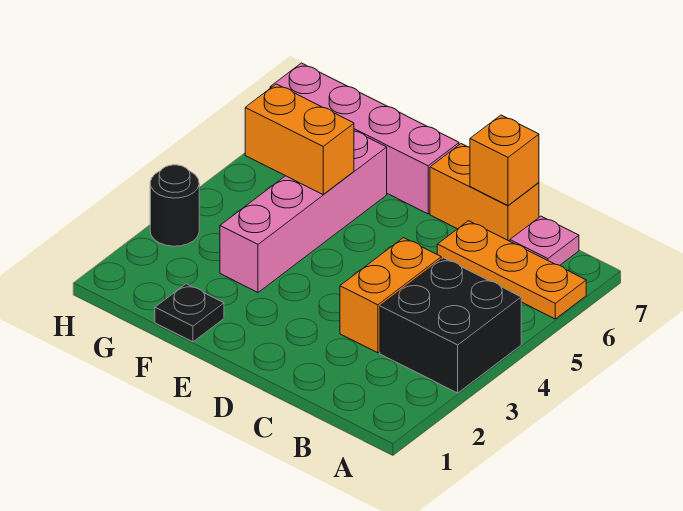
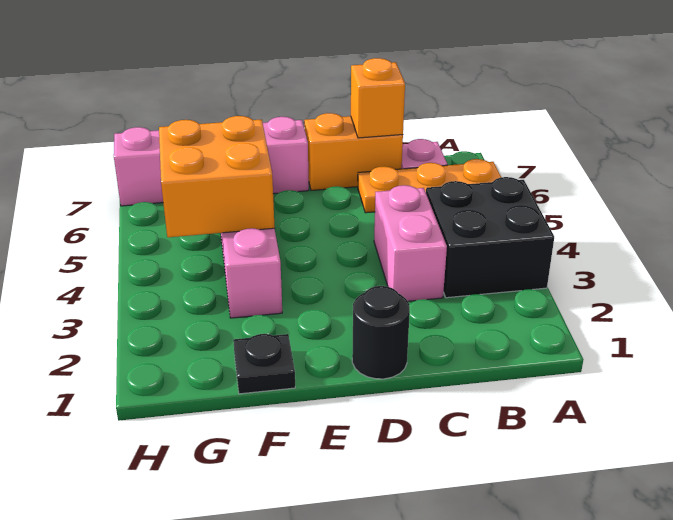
orange brick C3:C4 level 1 -> pink brick C3:C4 level 1
orange brick F5:G5 level 2 -> orange brick F4:G5 level 2
black round brick H3 level 1 -> black round brick D1 level 1

